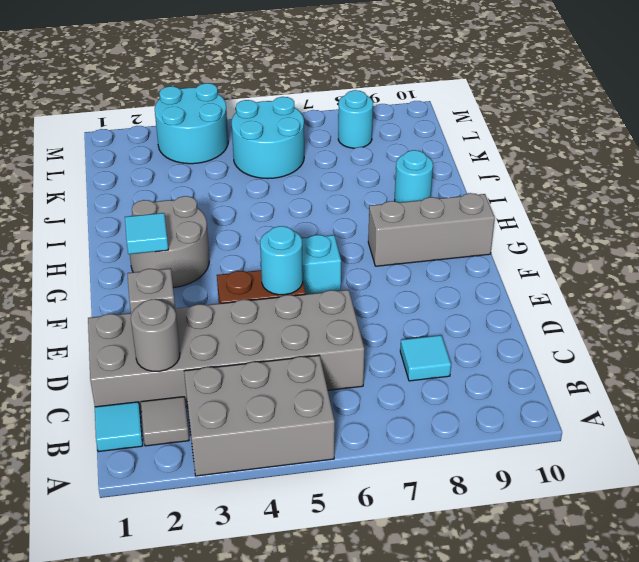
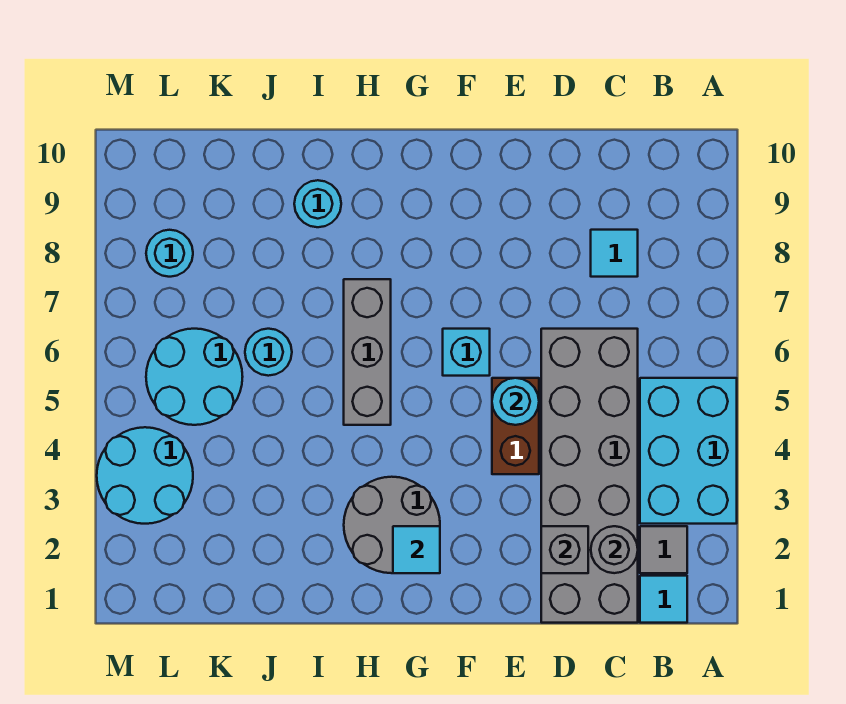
grey brick A3:B5 level 1 -> cyan brick A3:B5 level 1
grey brick G8:G10 level 1 -> grey brick H5:H7 level 1
none -> cyan round brick J6 level 1

